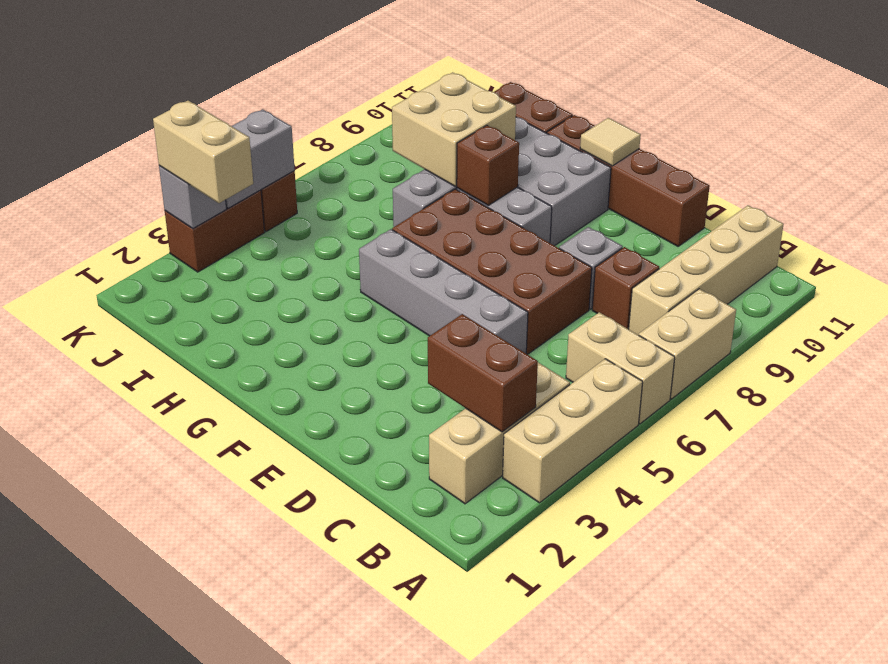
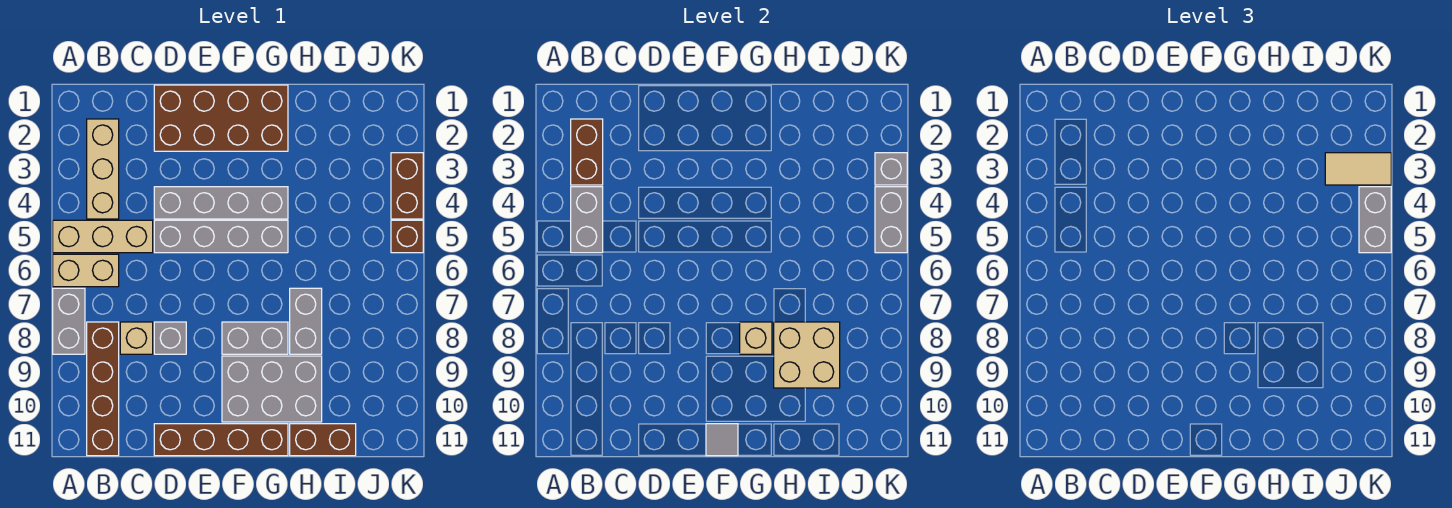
tan brick A3:A5 level 1 -> tan brick A5:C5 level 1
tan brick A7:A8 level 1 -> grey brick A7:A8 level 1
brown brick B3:C3 level 2 -> brown brick B2:B3 level 2
none -> grey brick B4:B5 level 2
tan brick B8:B11 level 1 -> brown brick B8:B11 level 1
brown brick C8 level 1 -> tan brick C8 level 1
none -> grey brick D4:G4 level 1
brown brick D6:G7 level 1 -> brown brick D1:G2 level 1
tan tile F11 level 2 -> grey tile F11 level 2
brown brick G8 level 2 -> tan brick G8 level 2
tan brick J3:K3 level 3 -> tan tile J3:K3 level 3
none -> grey brick K4:K5 level 3

